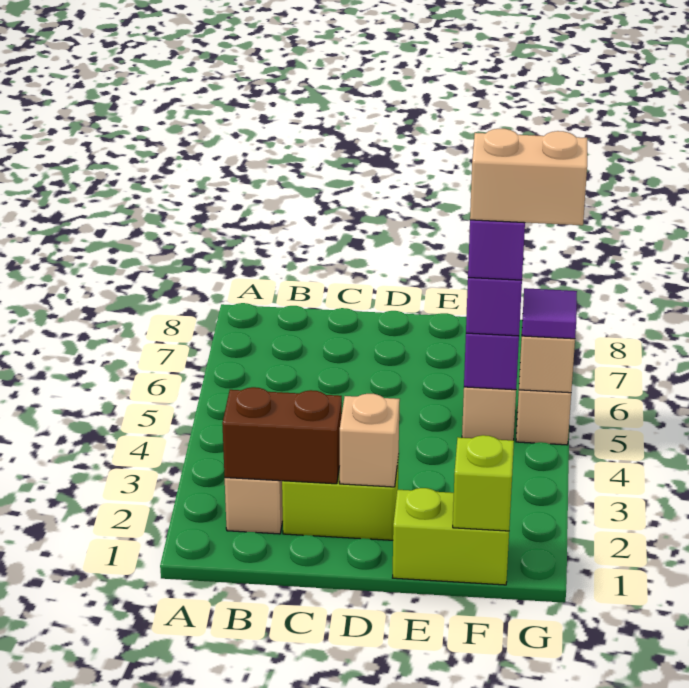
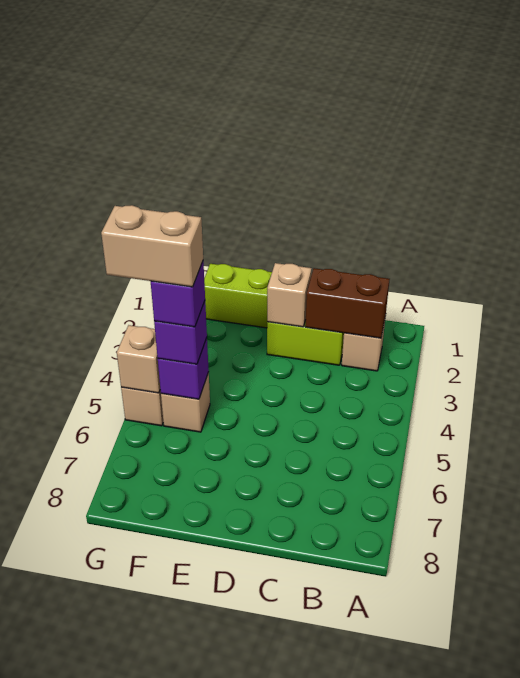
lime brick F1 level 2 -> none
purple tile G5 level 3 -> none

